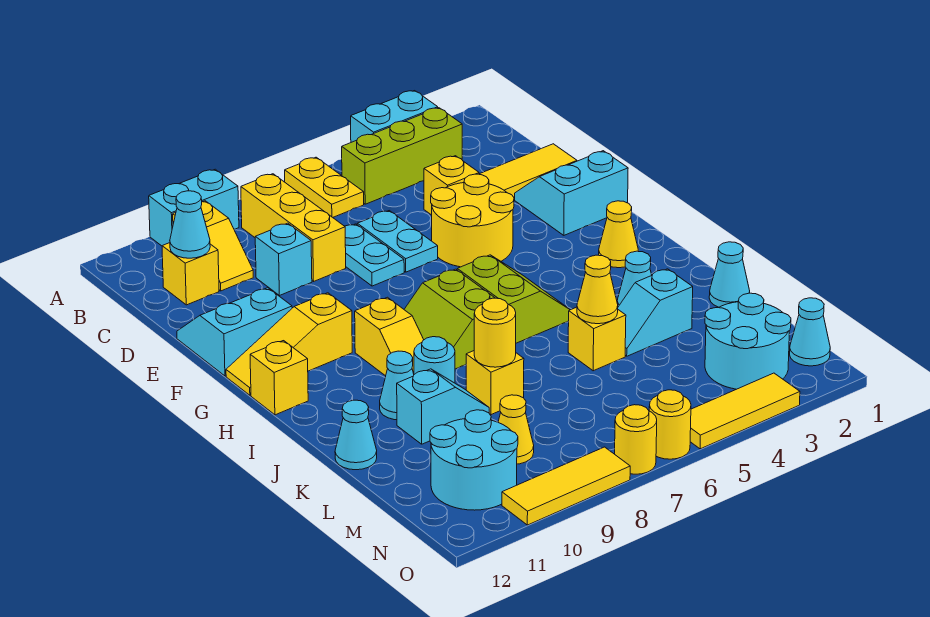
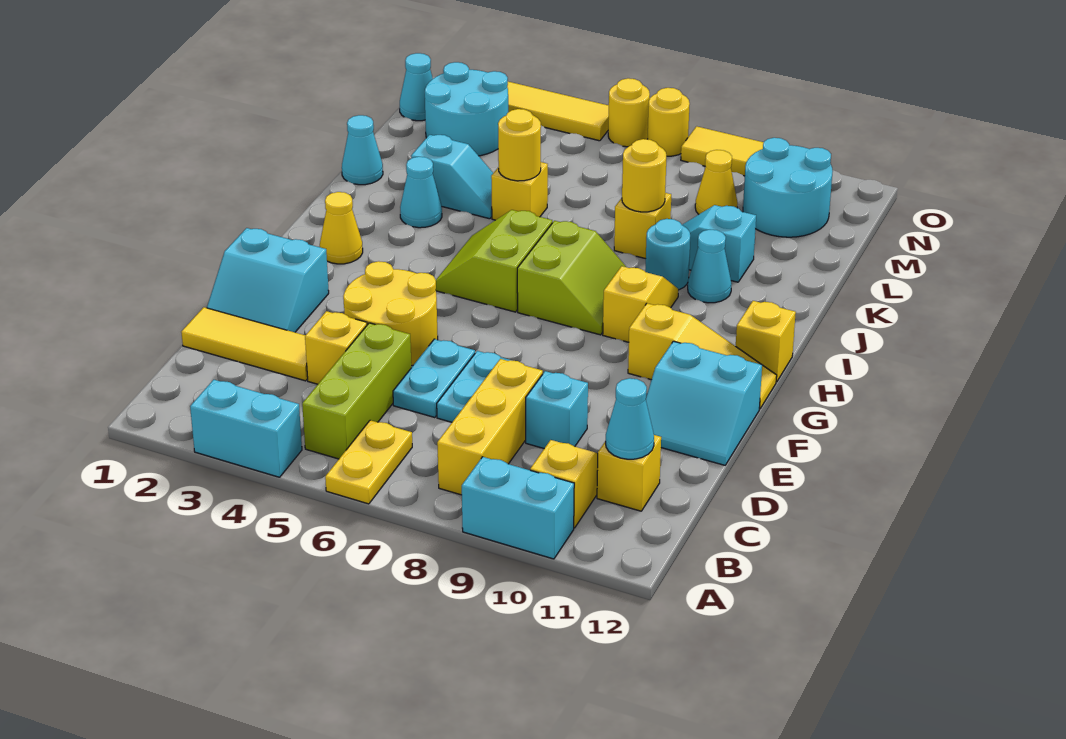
lime brick B3:B5 level 1 -> lime brick B5:D5 level 1
yellow cone K5 level 2 -> yellow round brick K5 level 2
cyan cone K12 level 1 -> none

